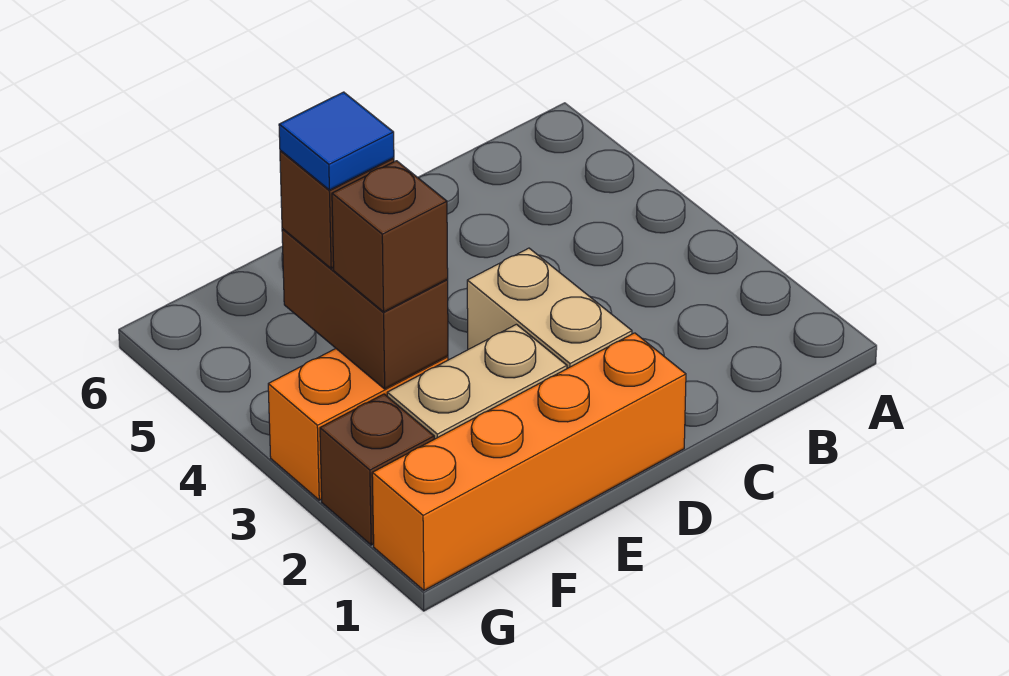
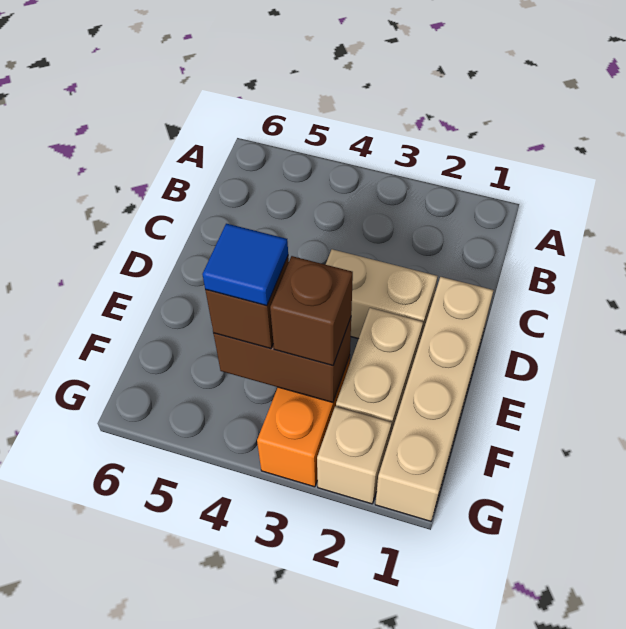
orange brick D1:G1 level 1 -> tan brick D1:G1 level 1
brown brick G2 level 1 -> tan brick G2 level 1

